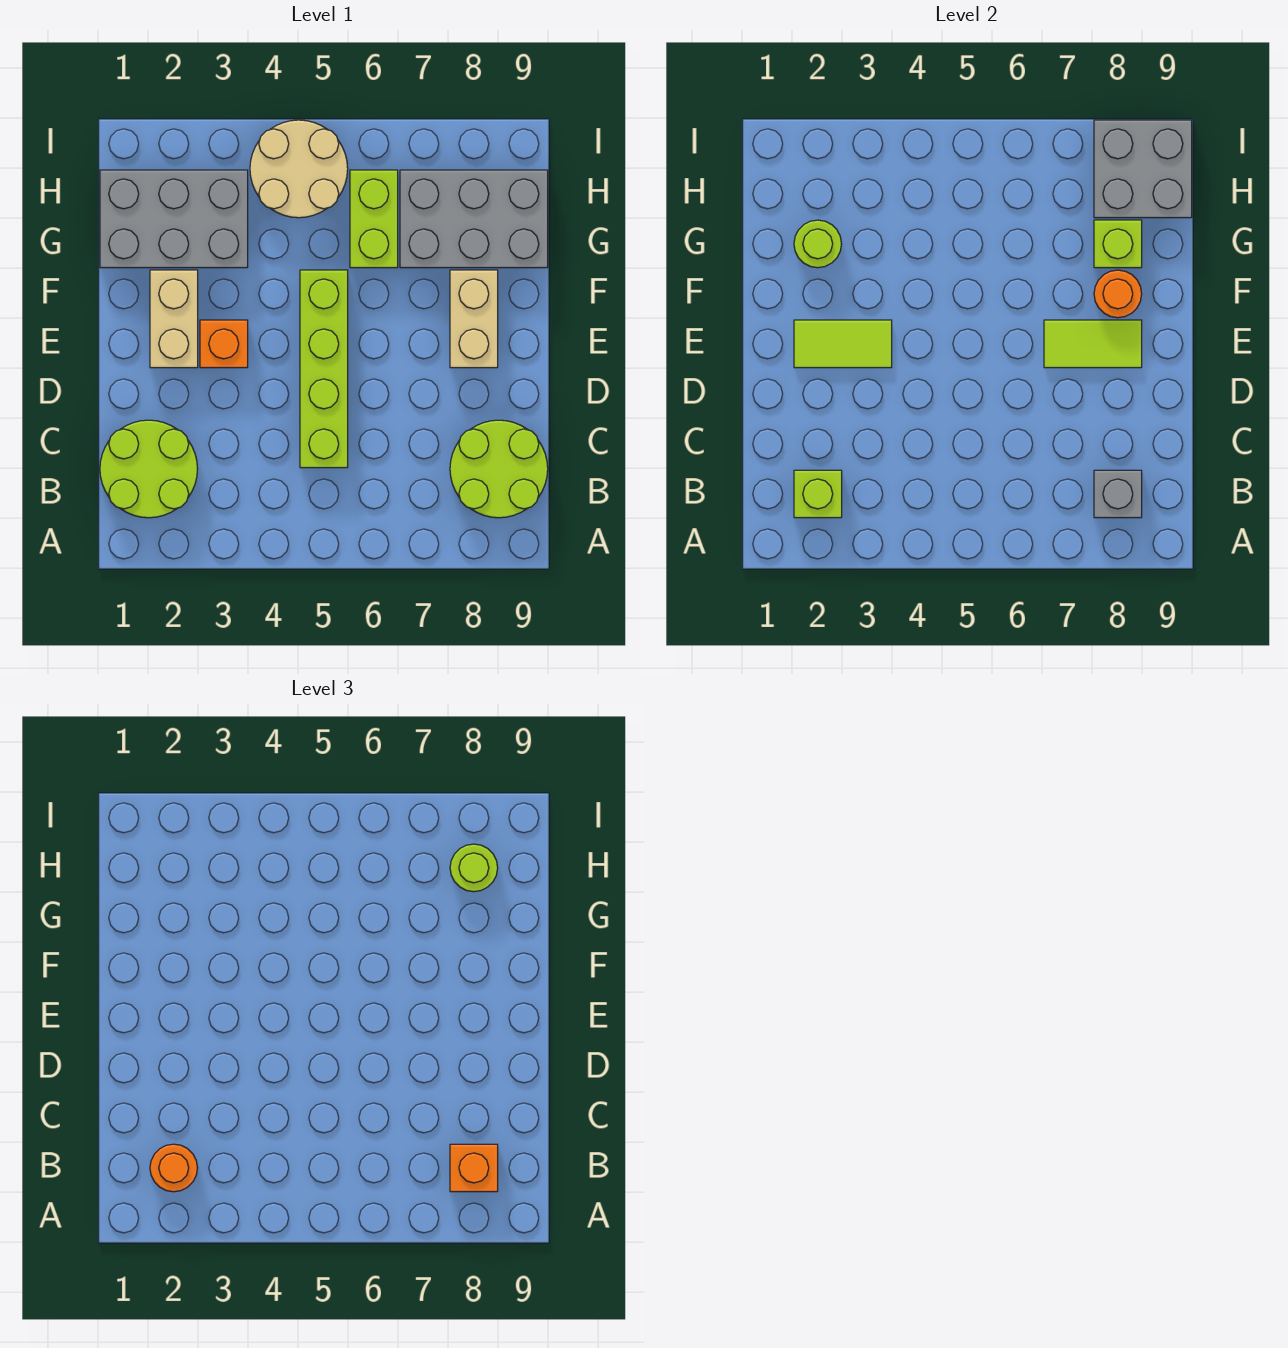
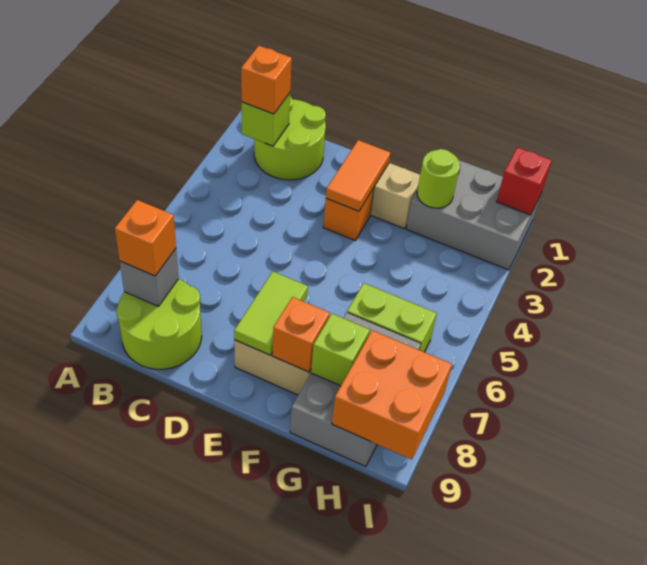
orange round brick B2 level 3 -> orange brick B2 level 3
lime brick C5:F5 level 1 -> none
lime tile E2:E3 level 2 -> orange tile E2:E3 level 2
orange round brick F8 level 2 -> orange brick F8 level 2
grey brick G1:H3 level 1 -> grey brick G1:I2 level 1
tan round brick H4:I5 level 1 -> none
grey brick H8:I9 level 2 -> orange brick H8:I9 level 2
lime round brick H8 level 3 -> none
none -> red brick I1 level 2

